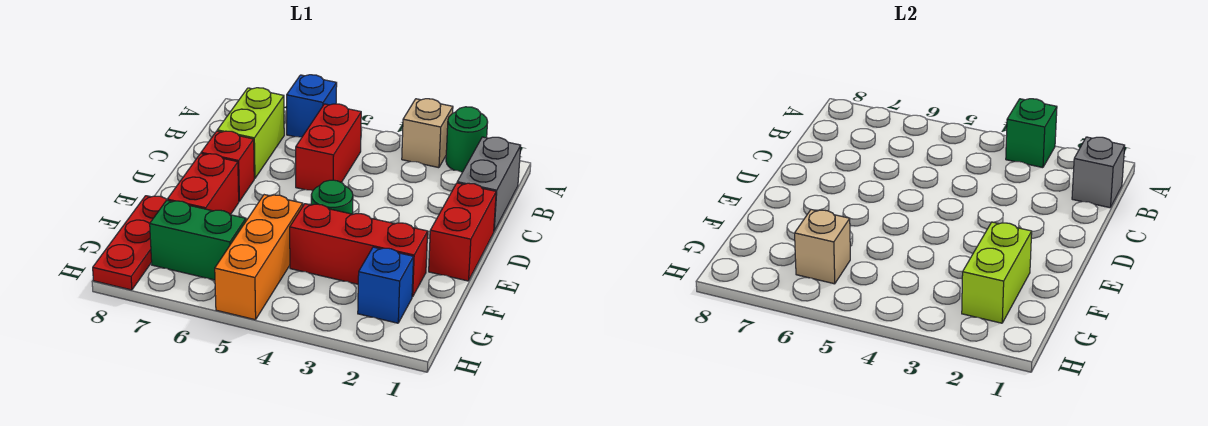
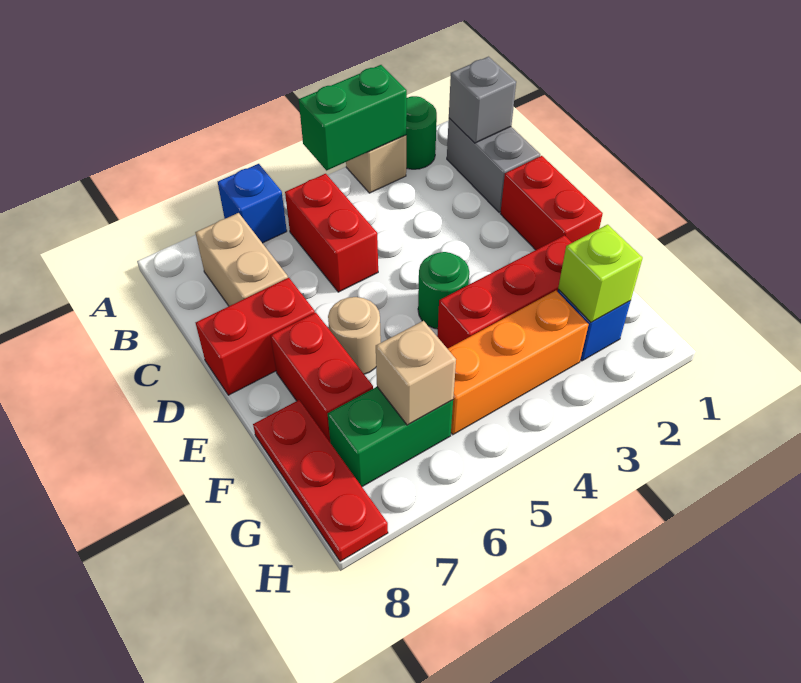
green brick A3 level 2 -> green brick A3:A4 level 2
lime brick B7:C7 level 1 -> tan brick B7:C7 level 1
red brick D7 level 1 -> red brick D7:D8 level 1
none -> tan round brick E6 level 1
lime brick F2:G2 level 2 -> lime brick G2 level 2
orange brick F5:H5 level 1 -> orange brick G3:G5 level 1

